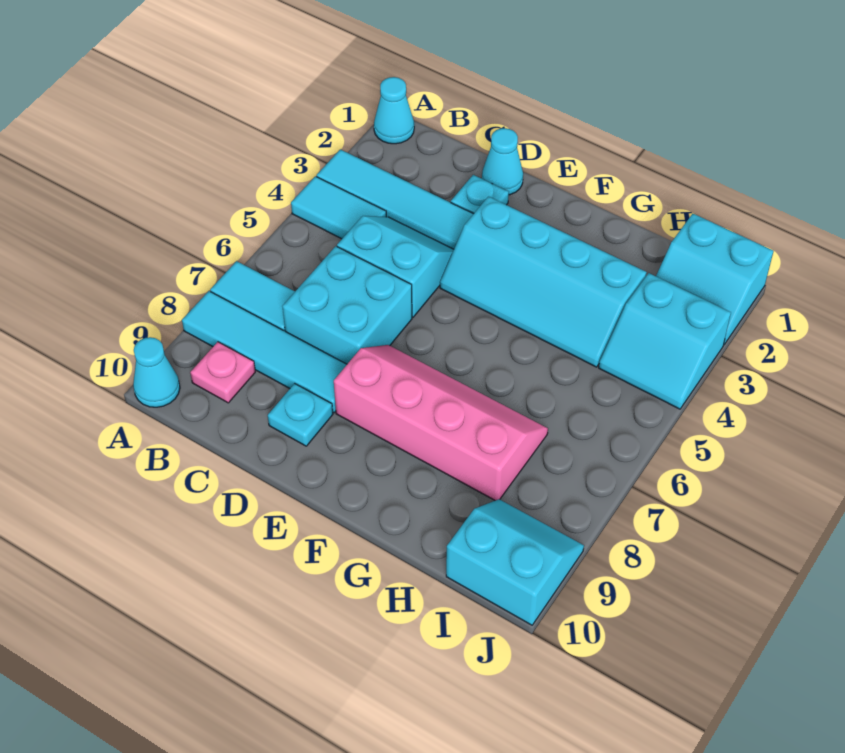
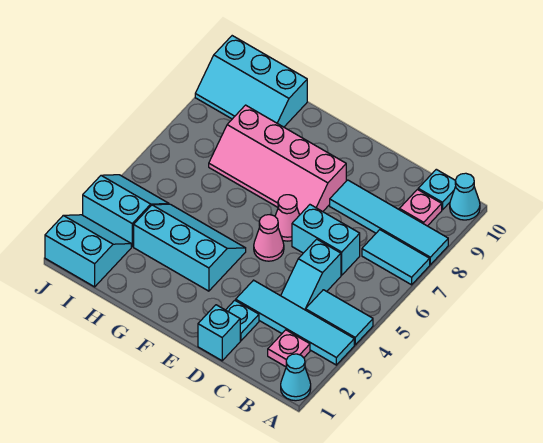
none -> pink plate B2 level 1
cyan slope C4:D5 level 1 top 5 -> cyan slope C4:C5 level 1 top 5
cyan brick C6:D7 level 1 -> cyan brick C6:D6 level 1
cyan cone D1 level 1 -> cyan brick D1 level 1
cyan plate D9 level 1 -> cyan plate B10 level 1
cyan slope E3:H4 level 1 top 3 -> cyan slope F3:H4 level 1 top 3
none -> pink cone E5 level 1
none -> pink cone E6 level 1
cyan slope I9:J10 level 1 top 10 -> cyan slope H9:J10 level 1 top 10

